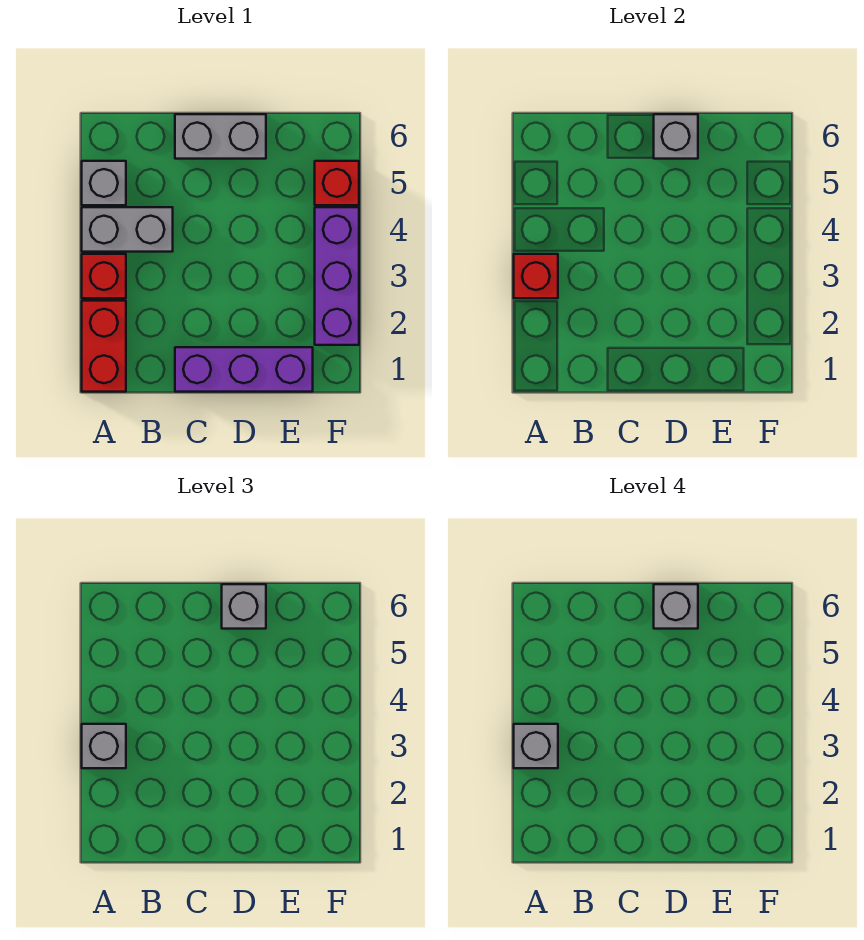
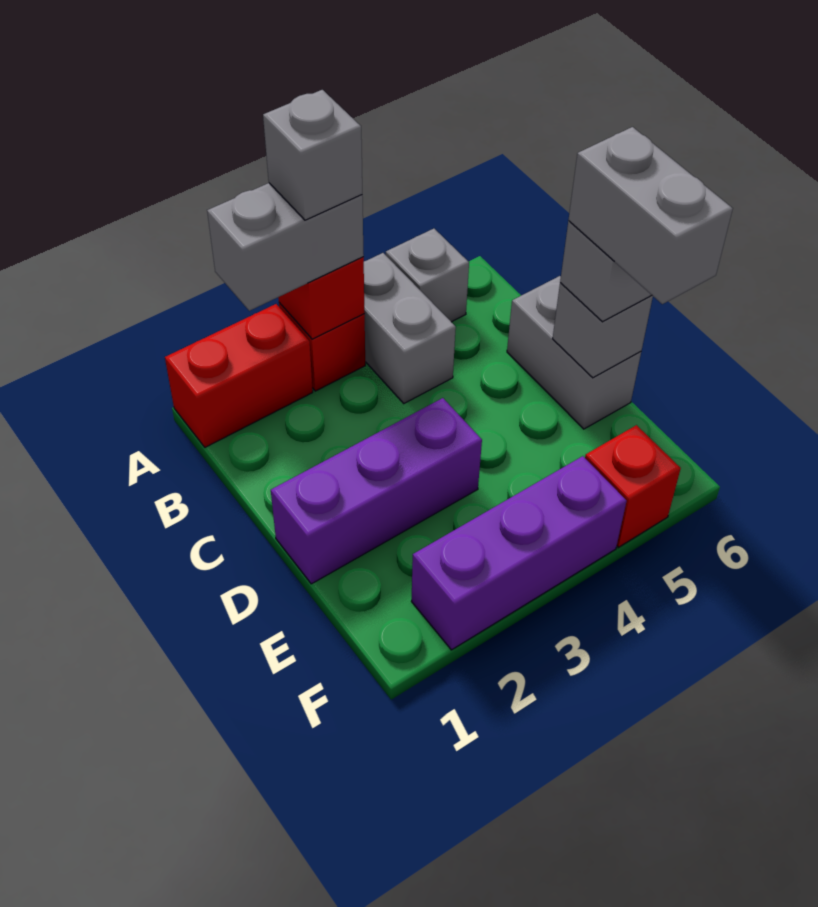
grey brick A3 level 3 -> grey brick A2:A3 level 3
purple brick C1:E1 level 1 -> purple brick D1:D3 level 1
grey brick D6 level 4 -> grey brick D6:E6 level 4

